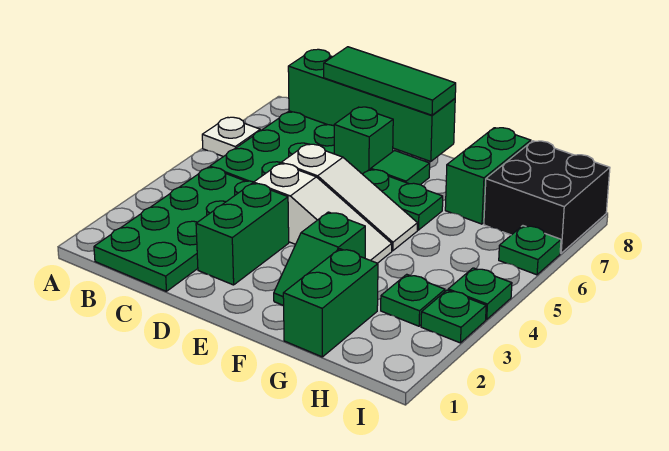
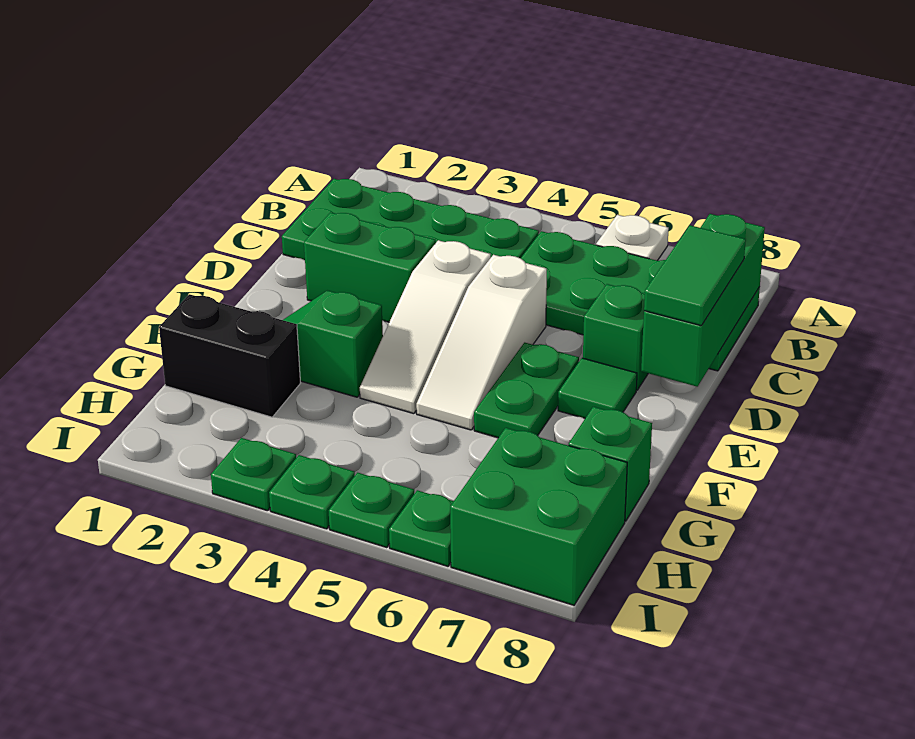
green brick B8:E8 level 2 -> green brick B8:D8 level 2
green tile C8:E8 level 3 -> green tile C8:D8 level 3
green brick G1:G2 level 1 -> black brick G1:G2 level 1
green brick G7:G8 level 1 -> green brick G8 level 1
green plate H3 level 1 -> green plate I5 level 1
black brick H7:I8 level 1 -> green brick H7:I8 level 1

